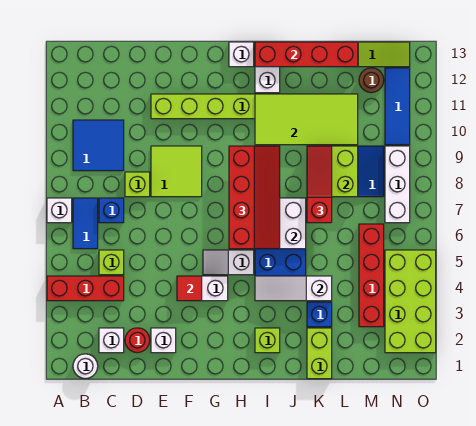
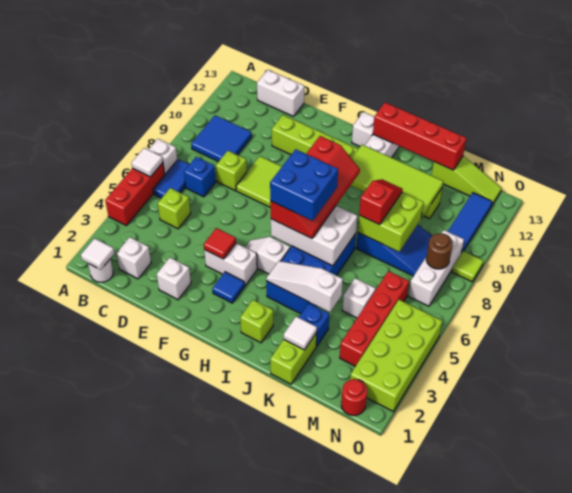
red brick A4:C4 level 1 -> red brick A4:A6 level 1
none -> white tile A6 level 2
none -> white tile B1 level 2
none -> white brick C13:D13 level 1
red round brick D2 level 1 -> red round brick N1 level 1
none -> blue tile G3 level 1
none -> blue brick H6:I7 level 4
none -> white tile K2 level 2
red slope K7:K9 level 3 top 7 -> red slope K8:K9 level 3 top 8
none -> white brick L5 level 1
brown round brick M12 level 1 -> brown round brick N8 level 2
none -> lime tile O9 level 1

